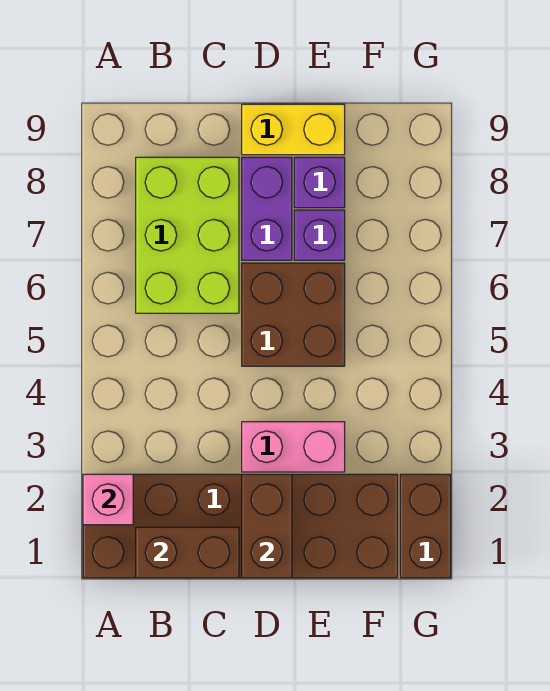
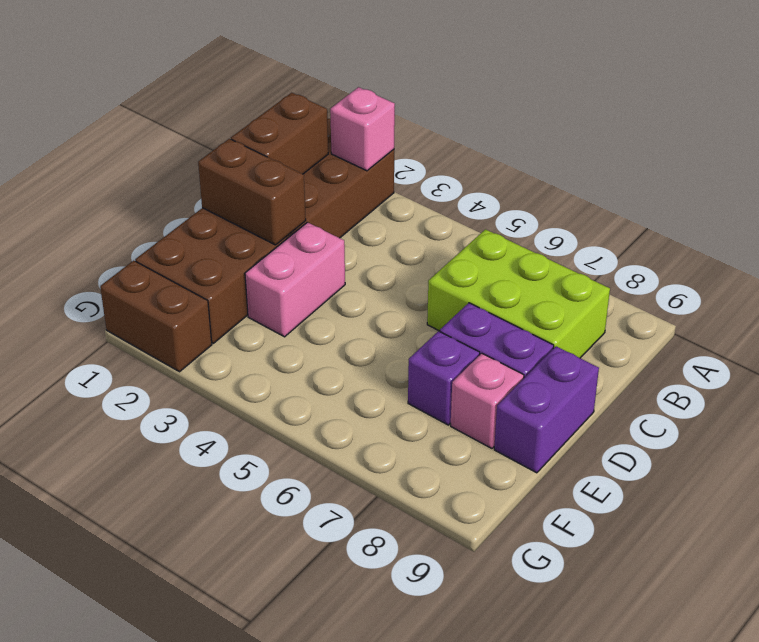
brown brick D5:E6 level 1 -> none
yellow brick D9:E9 level 1 -> purple brick D9:E9 level 1
purple brick E8 level 1 -> pink brick E8 level 1

